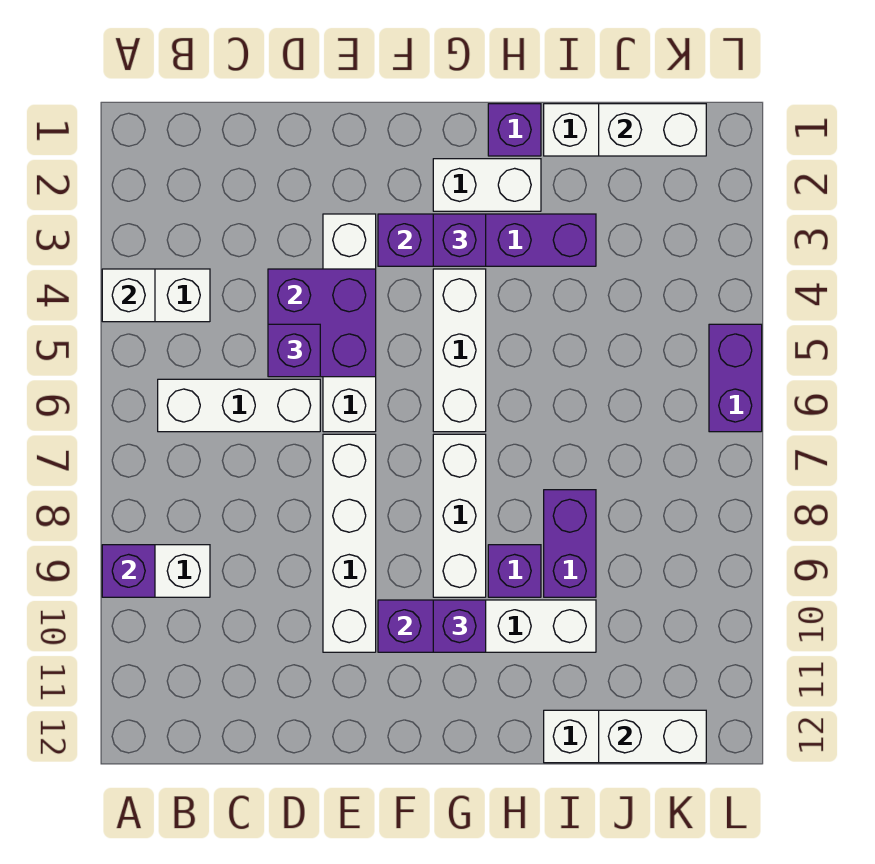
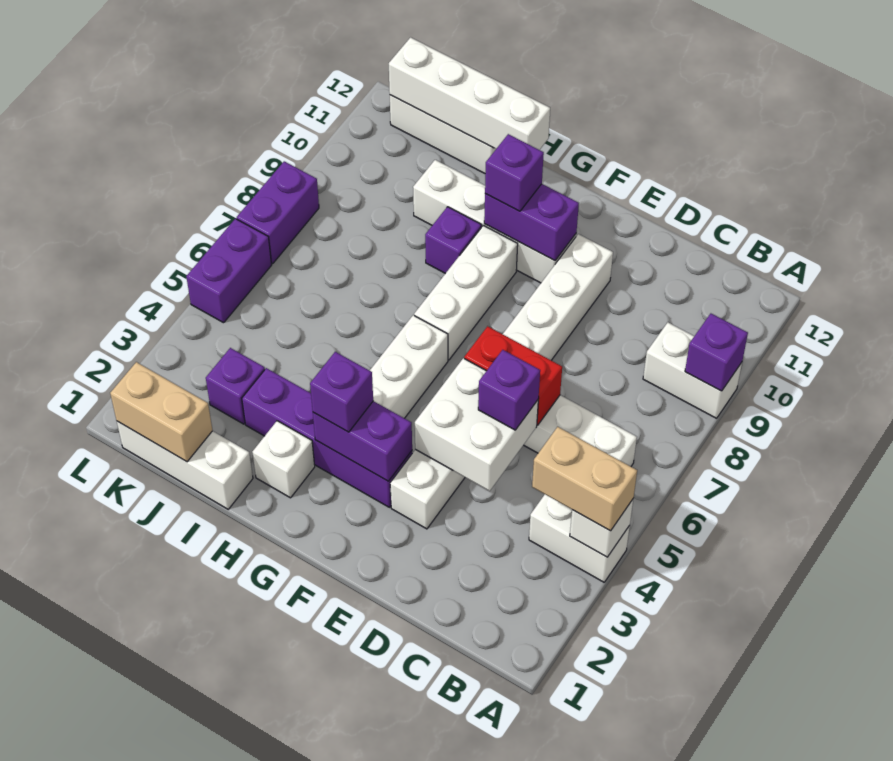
none -> tan brick A4:B4 level 3
purple brick D4:E5 level 2 -> white brick D4:E5 level 2
none -> red brick D6:E6 level 2
white brick G2:H2 level 1 -> white brick H2 level 1
purple brick H1 level 1 -> purple brick J3 level 1
purple brick I8:I9 level 1 -> purple brick L7:L8 level 1
white brick J1:K1 level 2 -> tan brick J1:K1 level 2
white brick J12:K12 level 2 -> white brick H12:K12 level 2

